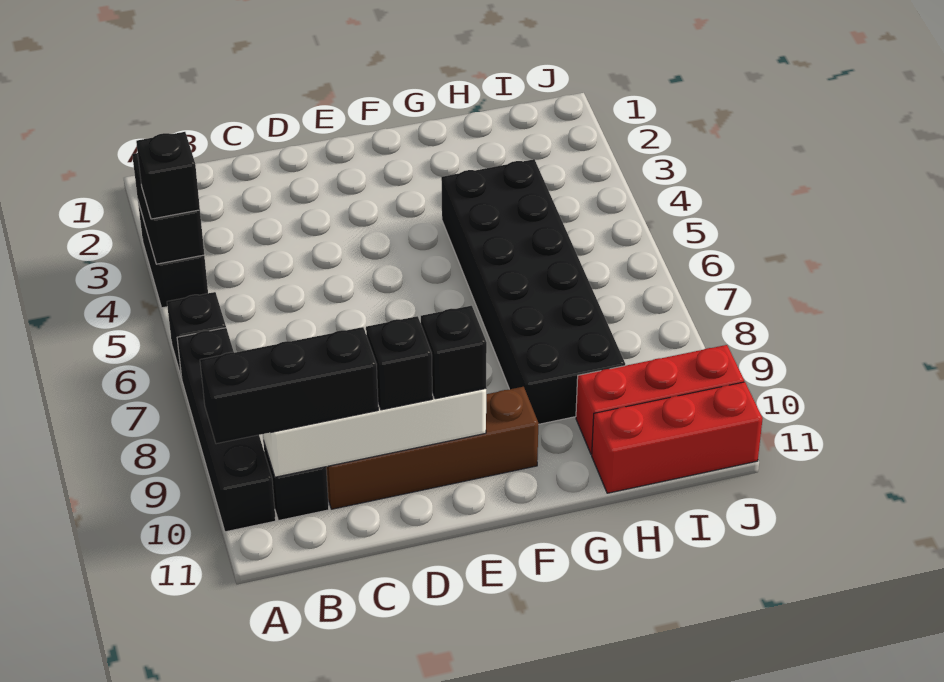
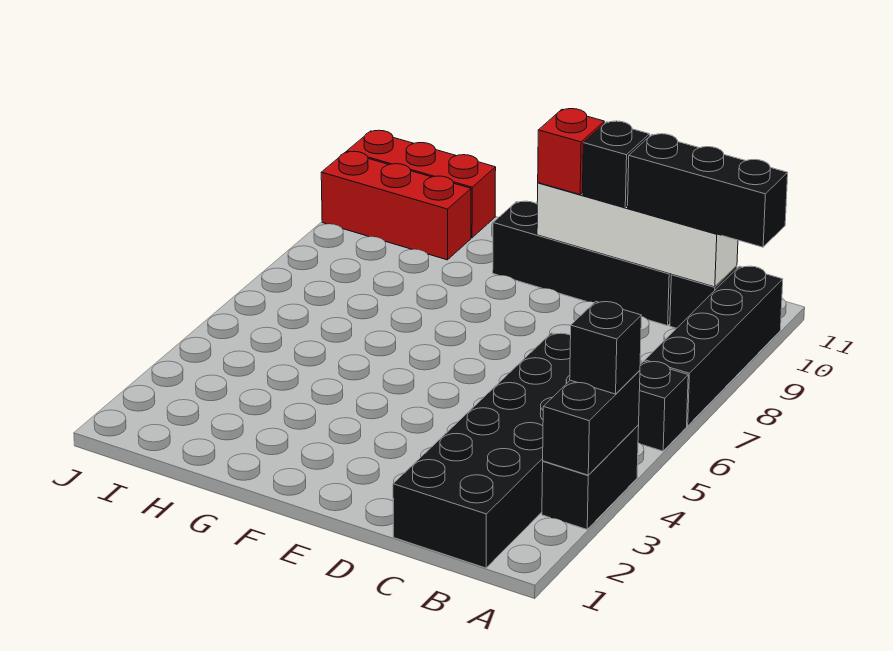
brown brick C10:F10 level 1 -> black brick C10:F10 level 1
black brick E10 level 3 -> red brick E10 level 3
black brick G4:H9 level 1 -> black brick B1:C6 level 1

